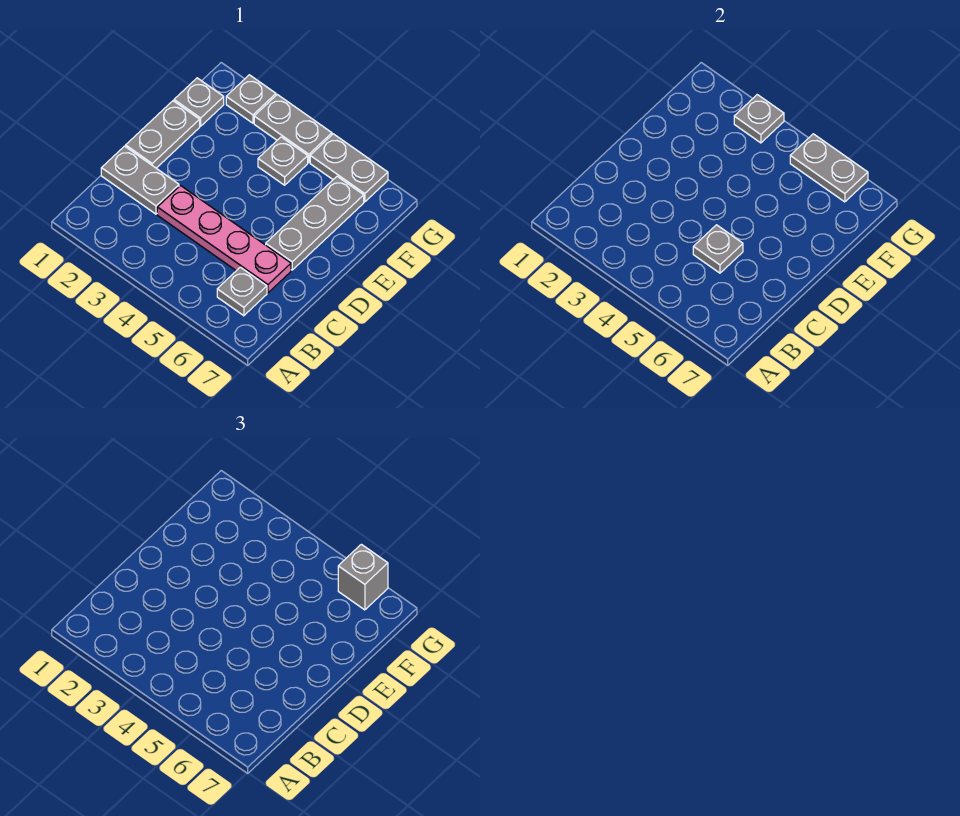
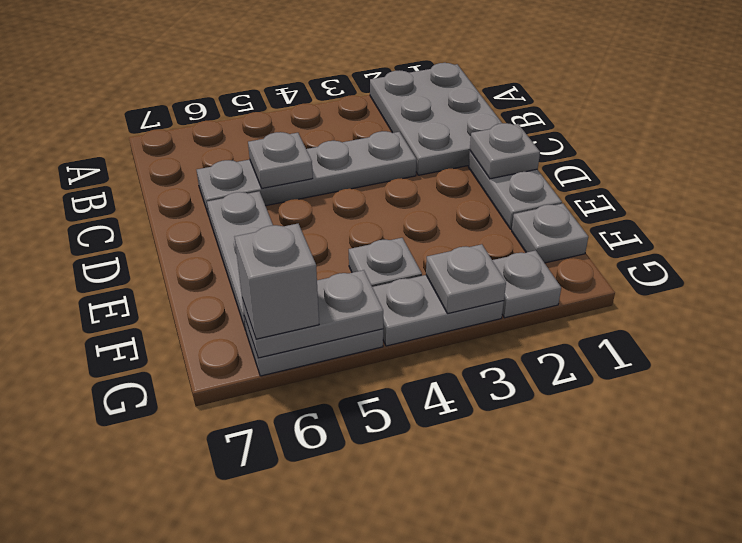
grey plate B6 level 1 -> grey plate D1 level 2
grey plate C1:C2 level 1 -> grey plate A1:C2 level 1
pink plate C3:C6 level 1 -> grey plate C3:C6 level 1

